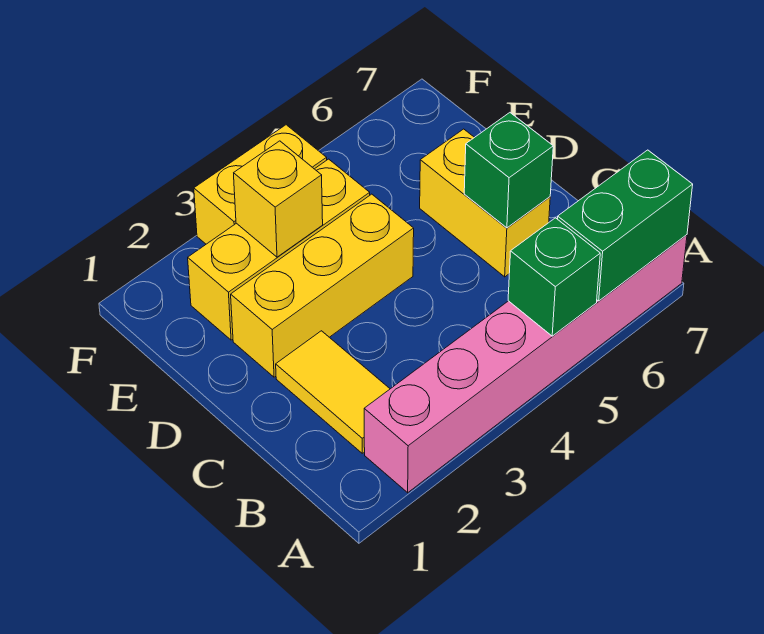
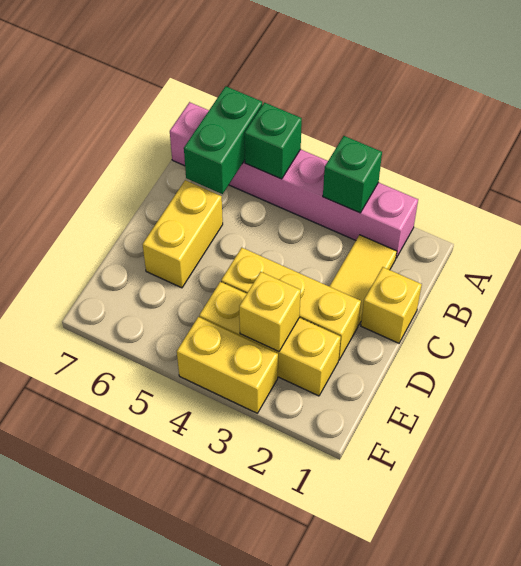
green brick A6:A7 level 2 -> green brick A6:B6 level 2
none -> yellow brick C1 level 1
green brick C6 level 2 -> green brick A3 level 2

